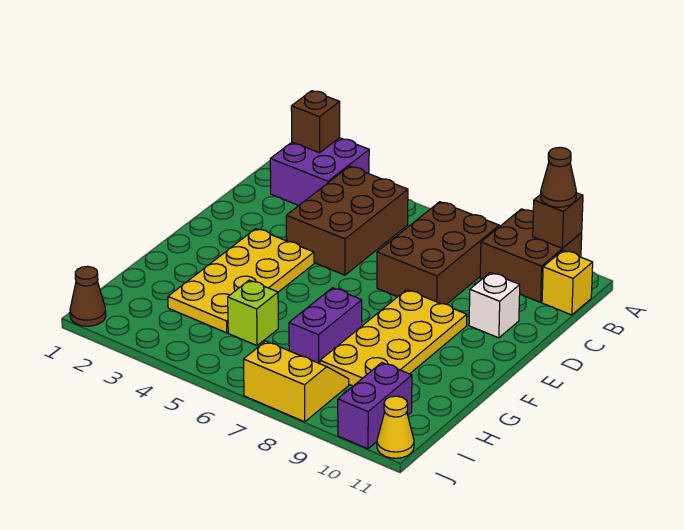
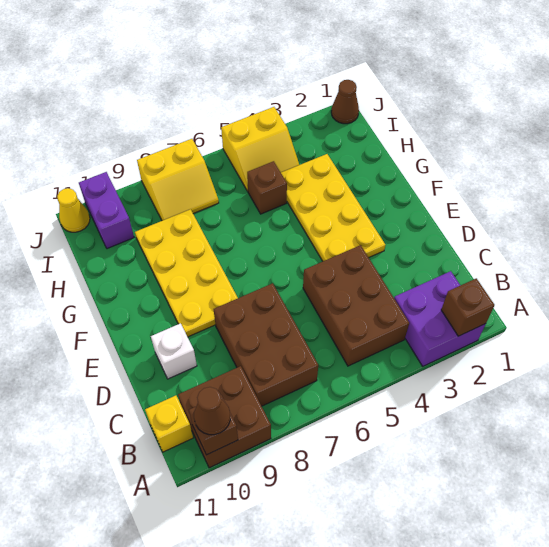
purple brick G7:H7 level 1 -> none
lime brick H5 level 1 -> brown brick H5 level 1
none -> yellow slope I4:J5 level 1 top J

